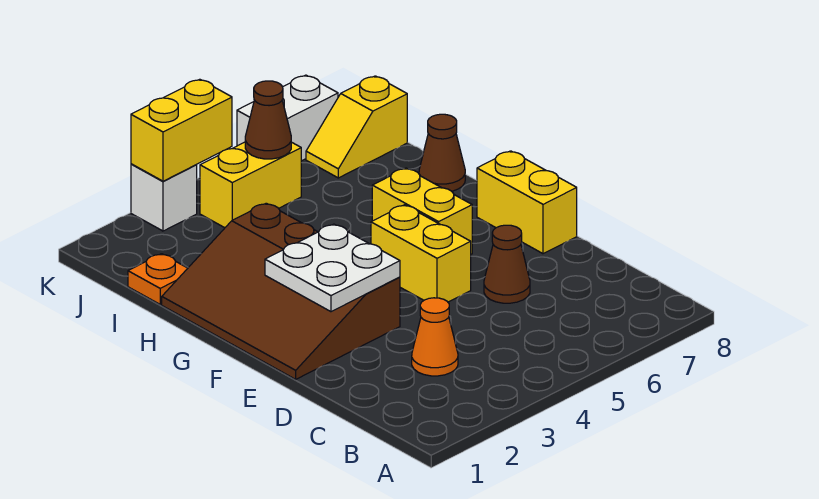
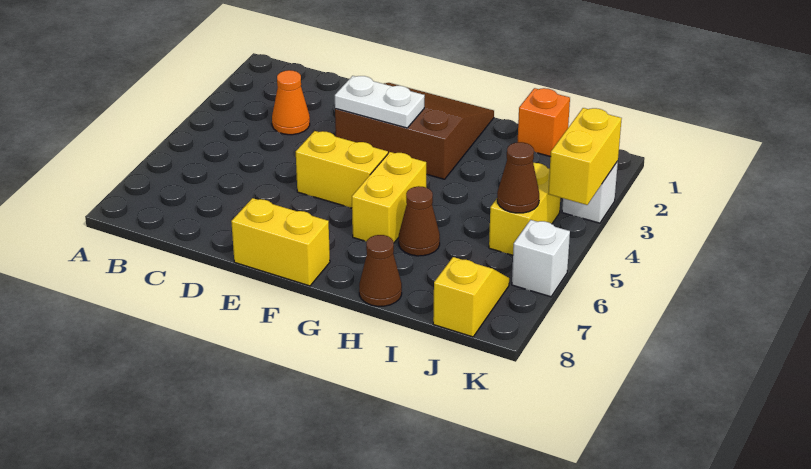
brown cone D6 level 1 -> brown cone H6 level 1
brown slope E1:H3 level 1 top 3 -> brown slope E1:G3 level 1 top 3
white plate E2:F3 level 2 -> white plate E3:F3 level 2
yellow brick F6:G6 level 1 -> yellow brick G5:G6 level 1
orange plate I1 level 1 -> orange brick I1 level 1
white brick K6:K7 level 1 -> white brick K6 level 1

